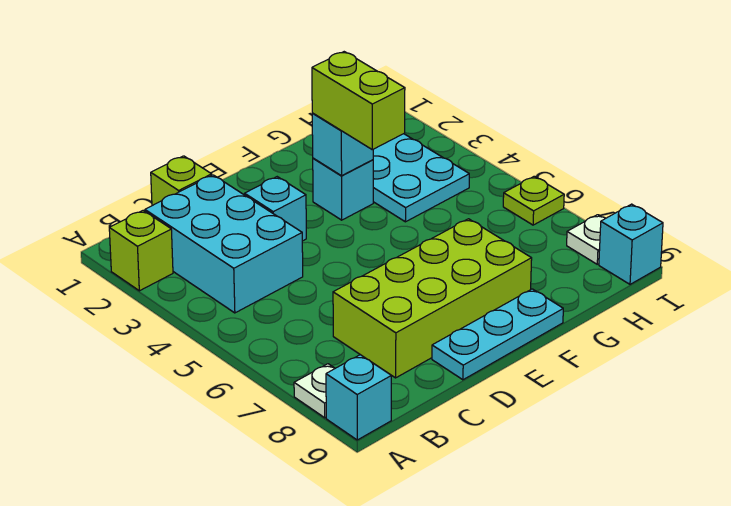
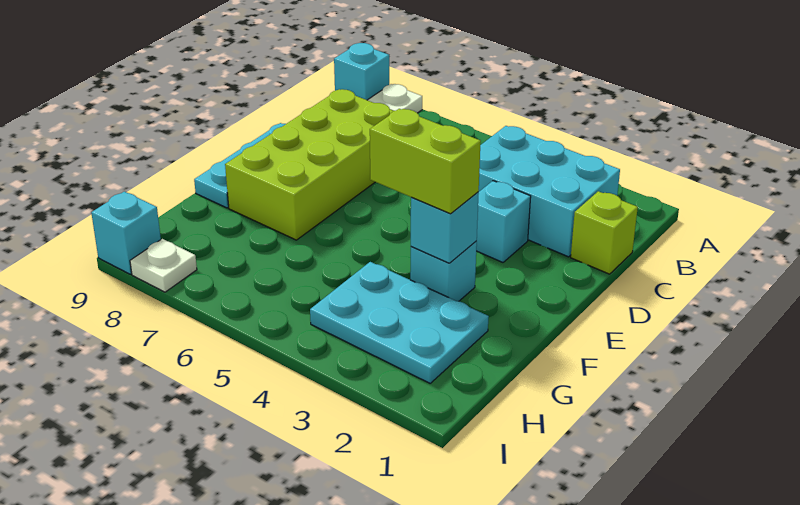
lime brick A2 level 1 -> none
lime plate I6 level 1 -> none

